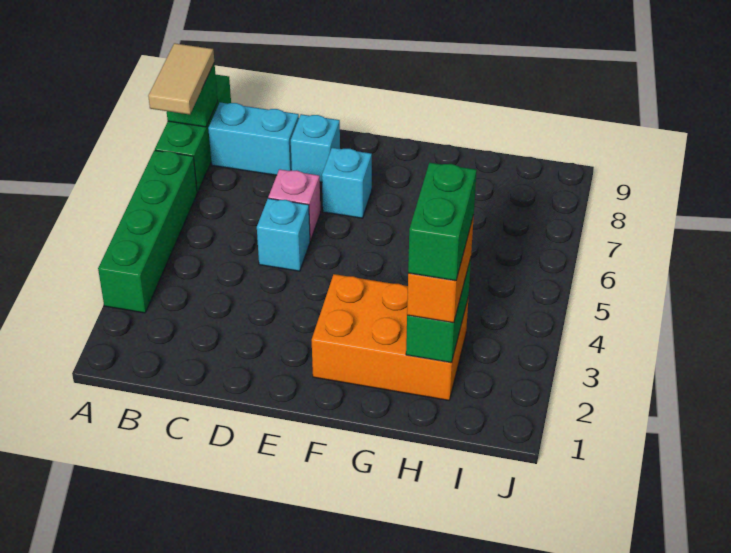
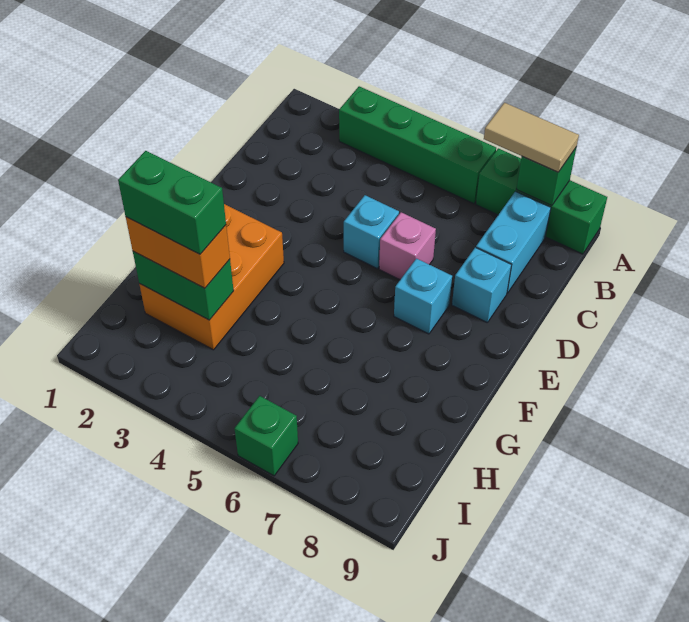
none -> green brick J6 level 1

